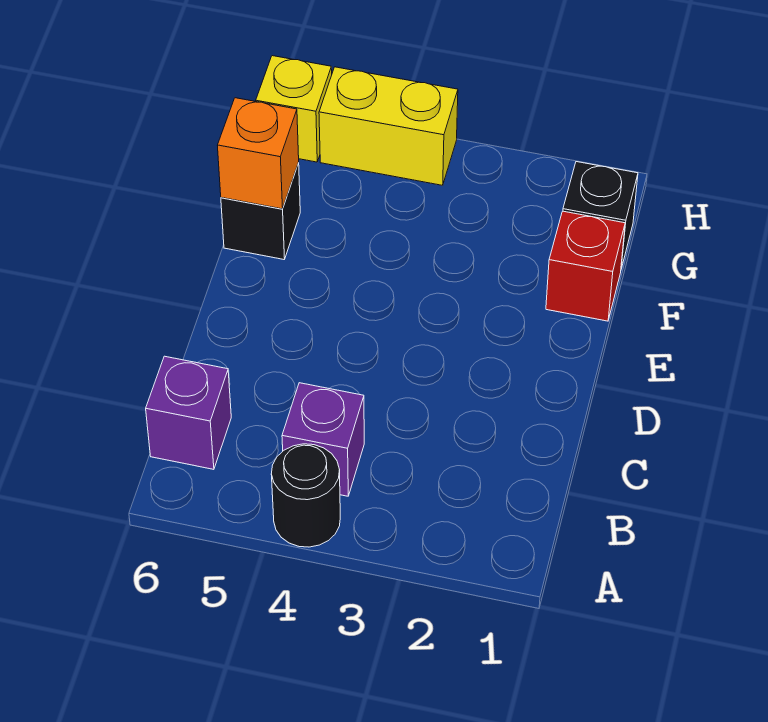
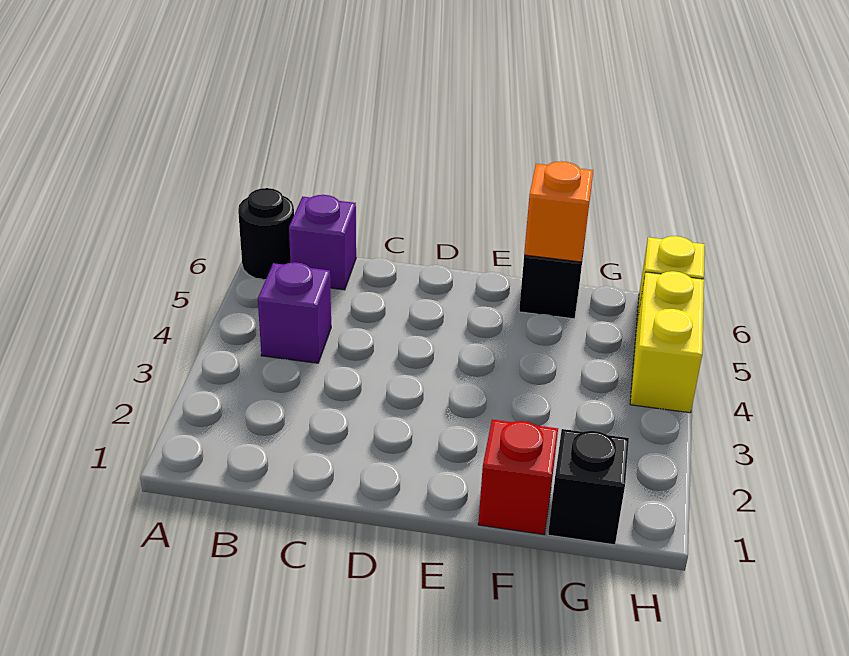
black round brick A4 level 1 -> black round brick A6 level 1

